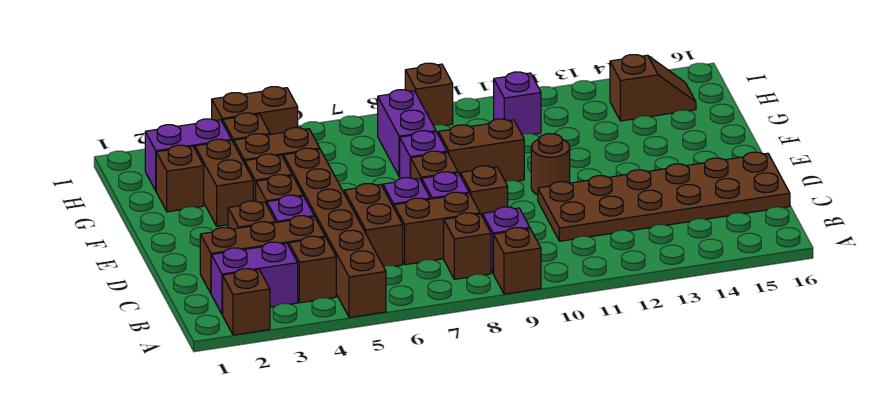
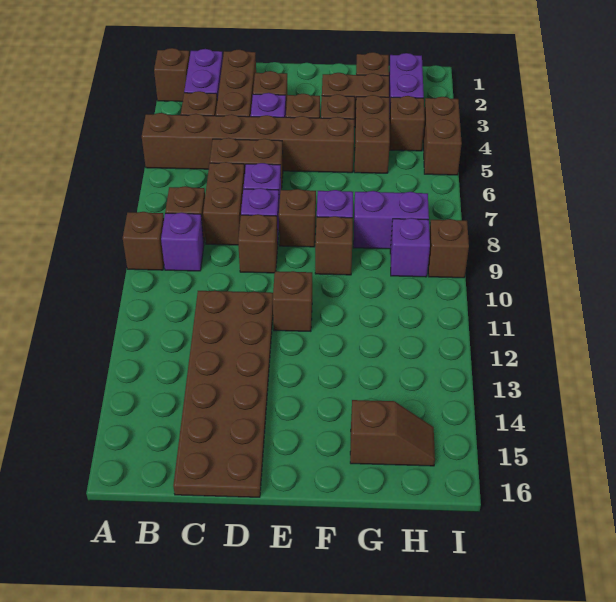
brown round brick E11 level 1 -> brown brick E11 level 1
brown brick F9:F10 level 1 -> brown brick F9 level 1
purple brick H11 level 1 -> purple brick H9 level 1
brown slope H14:H15 level 1 top 14 -> brown slope G15:H15 level 1 top G

